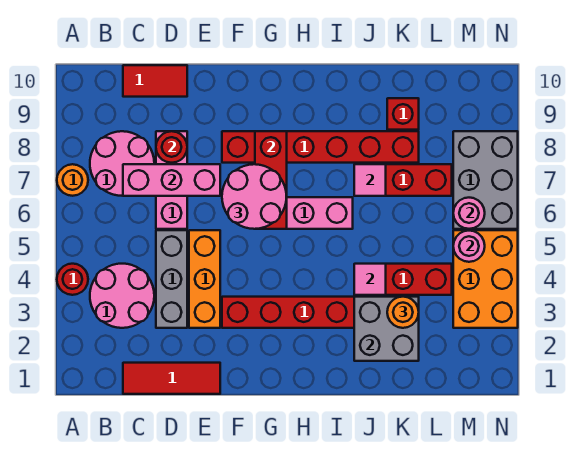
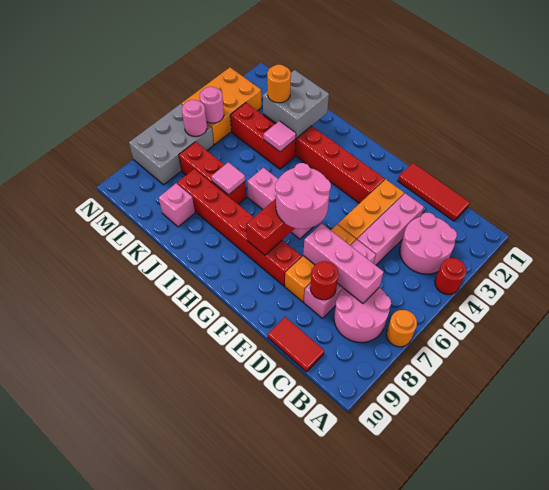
grey brick D3:D5 level 1 -> pink brick D3:D5 level 1
none -> orange brick E6:E8 level 1
red brick K9 level 1 -> pink brick K9 level 1

